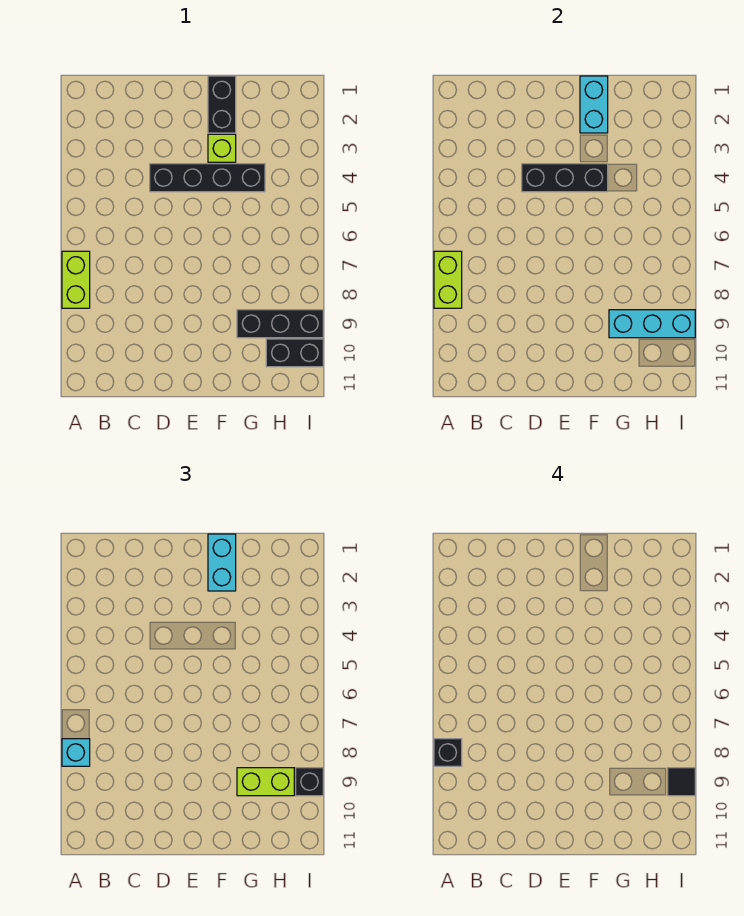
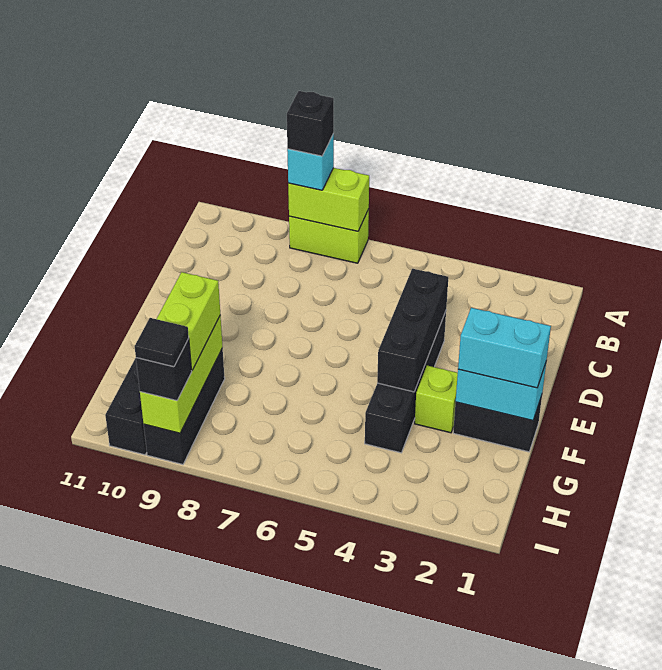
cyan brick G9:I9 level 2 -> lime brick G9:I9 level 2

